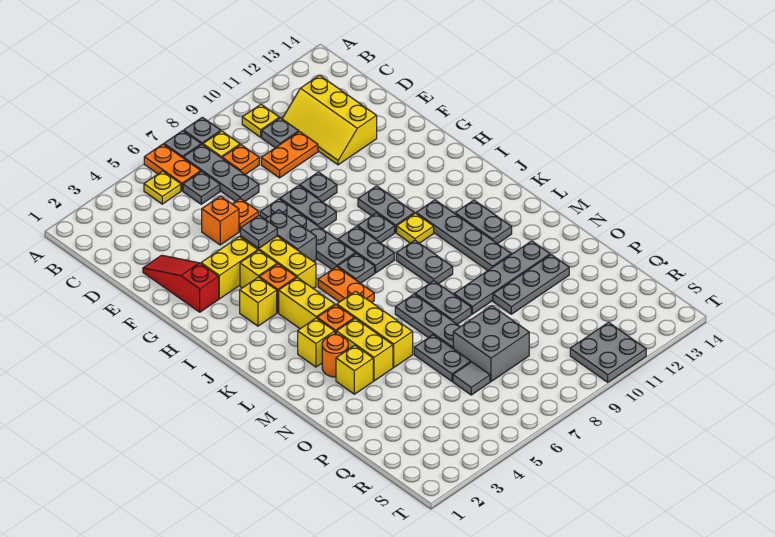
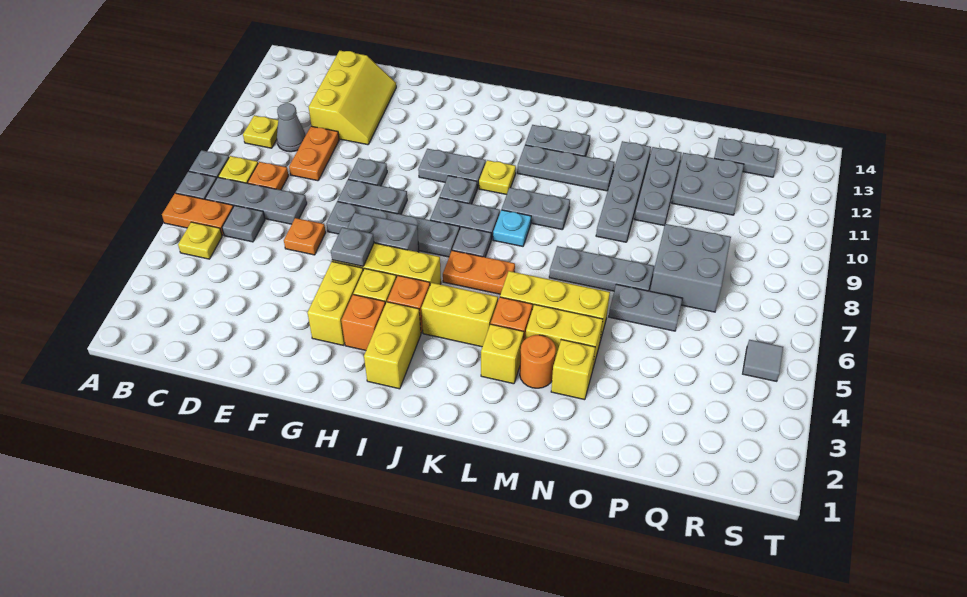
grey plate C10 level 1 -> grey cone C10 level 1
yellow slope C11:E12 level 1 top 12 -> yellow slope D11:E13 level 1 top D
red slope E2:G2 level 1 top G -> none
orange brick E5 level 1 -> orange brick H3 level 1
yellow brick I3 level 1 -> yellow brick I2:I3 level 1
grey plate J11:M11 level 1 -> grey plate K11:M11 level 1
none -> cyan plate K8 level 1
grey plate M8:N8 level 1 -> grey plate Q13:R13 level 1
grey tile Q6 level 1 -> grey tile S5 level 1
grey plate S10:T11 level 1 -> grey plate P11:Q12 level 1

